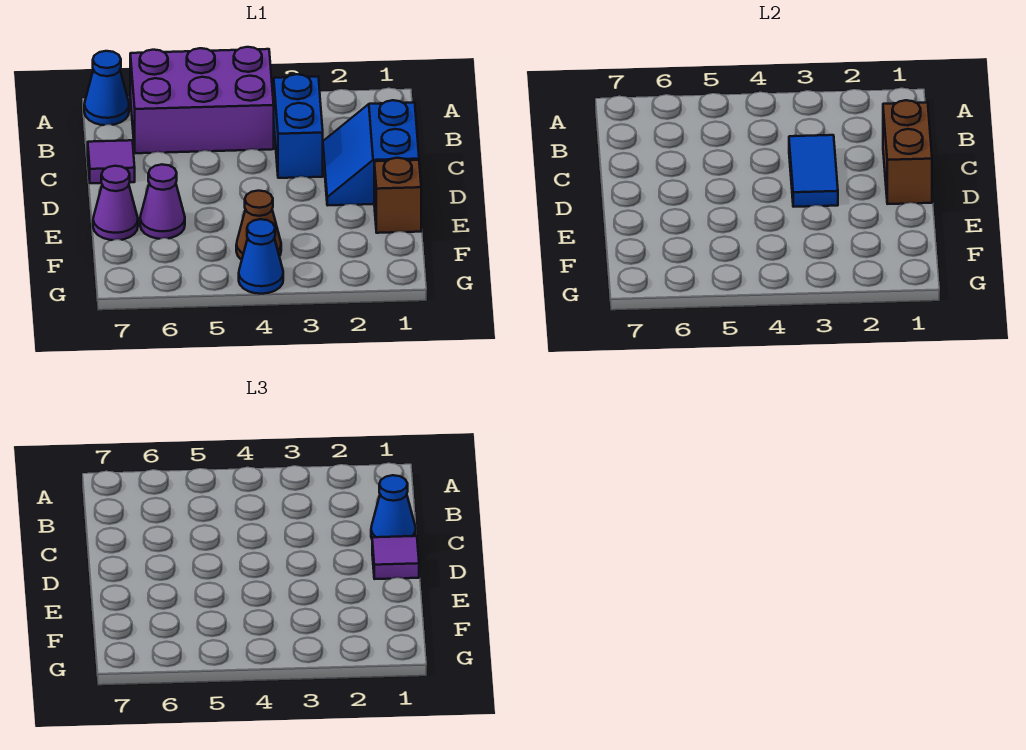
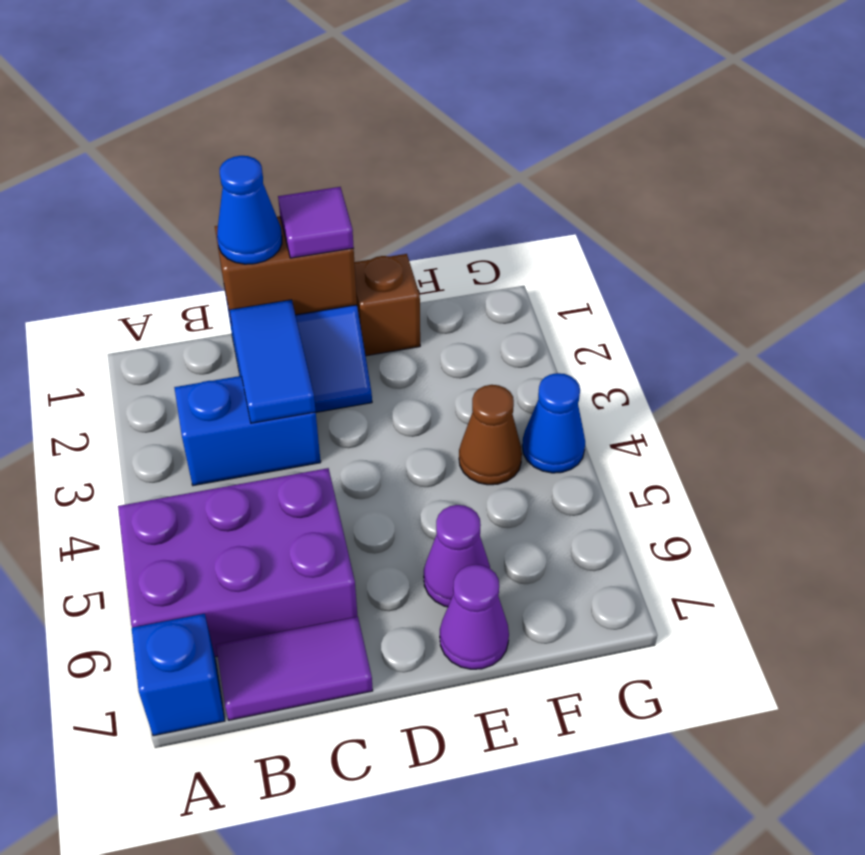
purple brick A4:B6 level 1 -> purple brick A5:C6 level 1
blue cone A7 level 1 -> blue brick A7 level 1
blue tile C3:D3 level 2 -> blue tile C2:C3 level 2
purple tile C7 level 1 -> purple tile B7:C7 level 1

